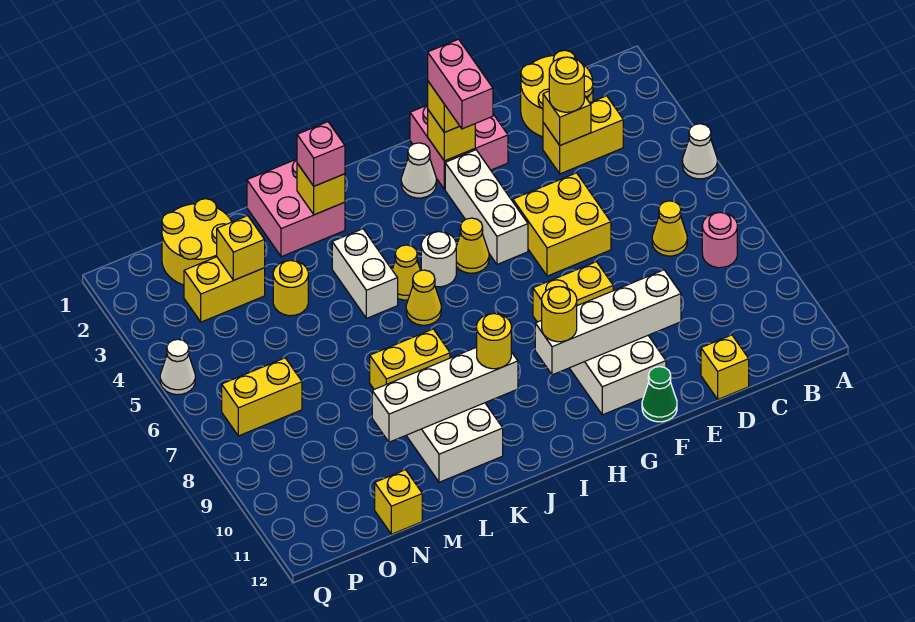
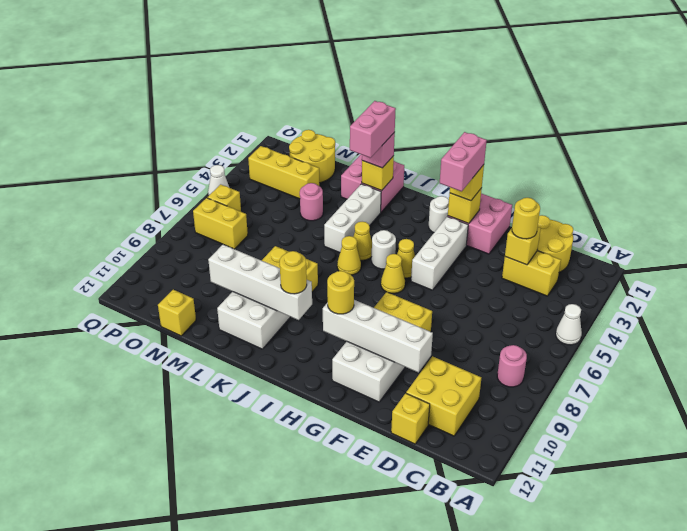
yellow cone C7 level 1 -> yellow cone H6 level 1
yellow brick E5:F6 level 1 -> yellow brick C10:D11 level 1
green cone F12 level 1 -> none
white cone H2 level 1 -> white round brick H2 level 1
none -> pink brick K2:K3 level 4
white brick K4:K5 level 1 -> white brick K3:K5 level 1
yellow round brick M4 level 1 -> pink round brick M4 level 1
yellow brick N3:O3 level 1 -> yellow brick N3:P3 level 1
yellow brick N3 level 2 -> yellow brick P6 level 1

